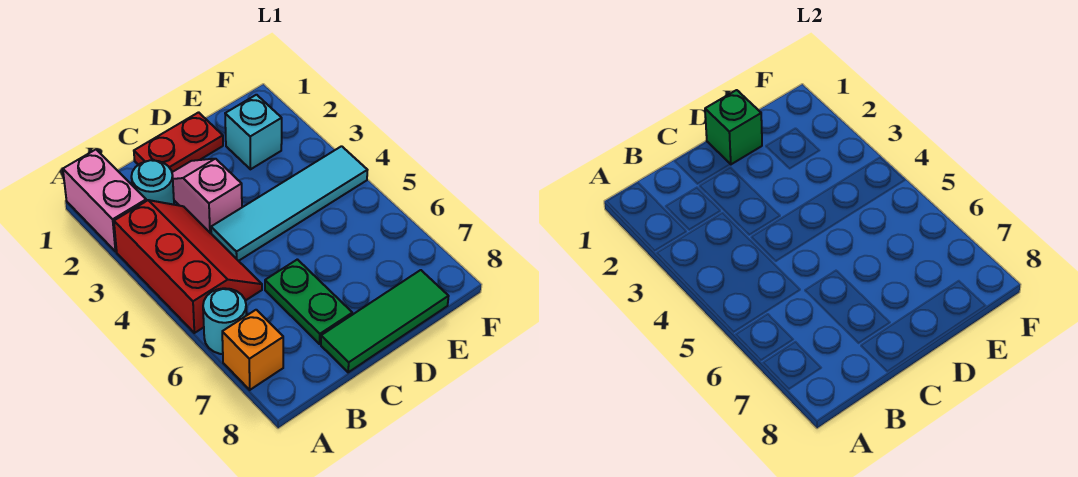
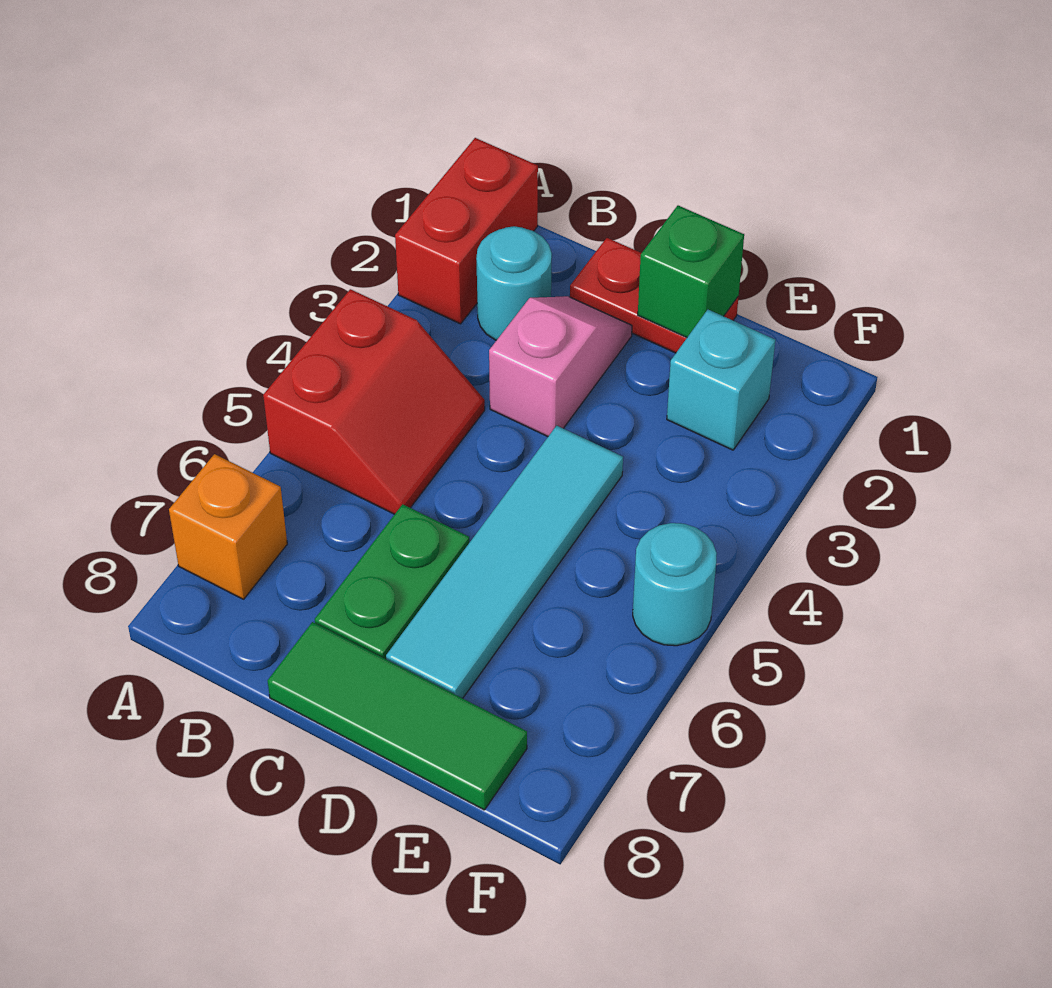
pink brick A1:A2 level 1 -> red brick A1:A2 level 1
red slope A3:B5 level 1 top A -> red slope A4:B5 level 1 top A
cyan round brick A6 level 1 -> cyan round brick F5 level 1
cyan tile C4:F4 level 1 -> cyan tile D4:D7 level 1

